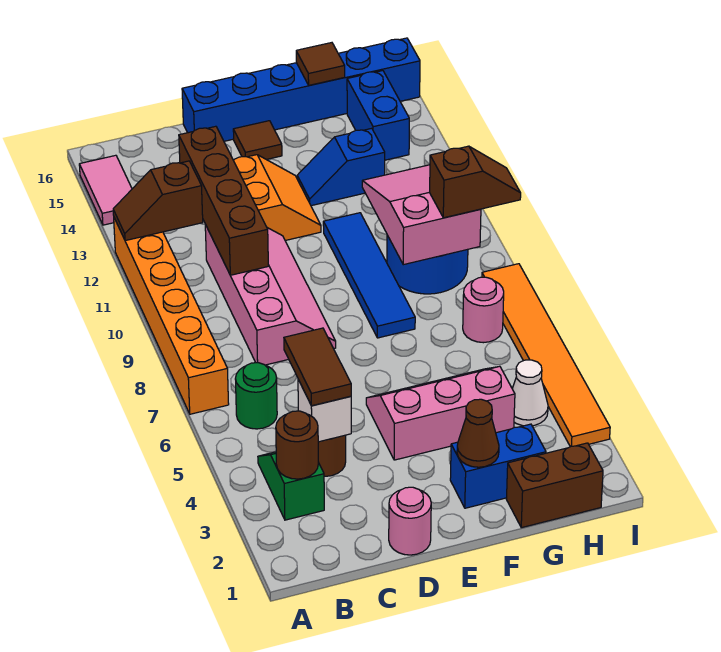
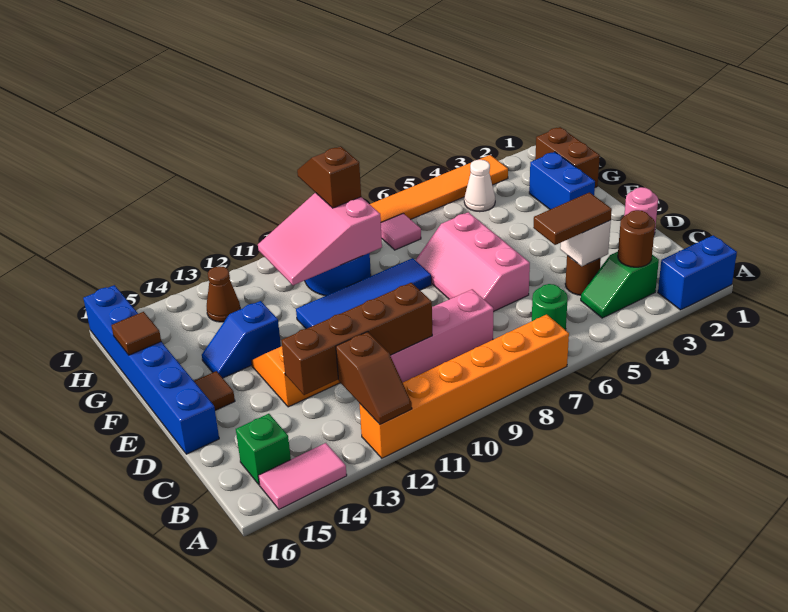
none -> green brick B15 level 1
pink slope E4:G5 level 1 top 4 -> pink slope D6:F7 level 1 top 6
brown cone F2 level 2 -> brown cone H13 level 1
blue slope F13:G13 level 1 top G -> blue slope F13:F14 level 1 top 13
pink round brick H7 level 1 -> pink tile H7 level 1
blue brick H14:H15 level 1 -> blue brick A1:A2 level 1

